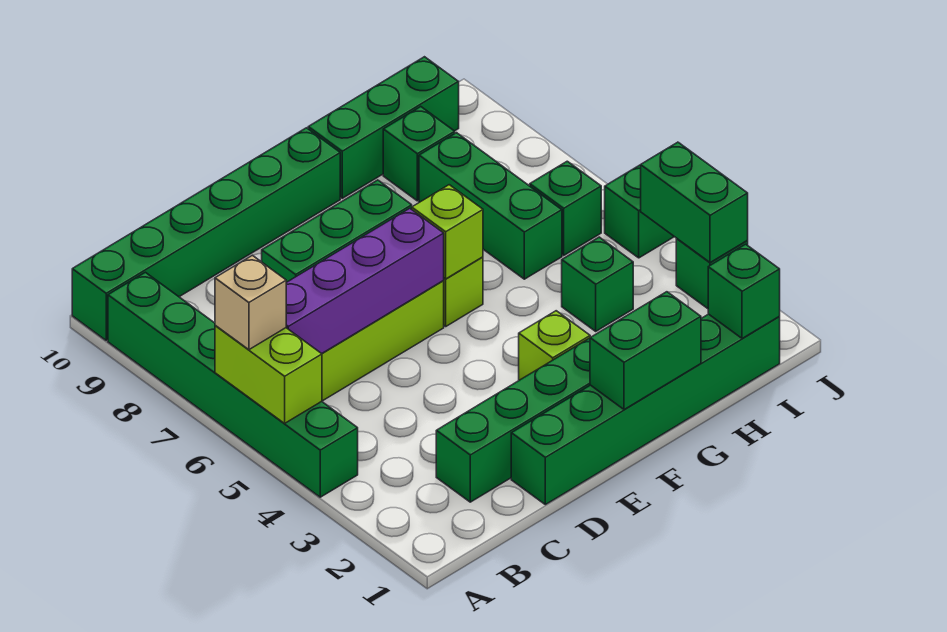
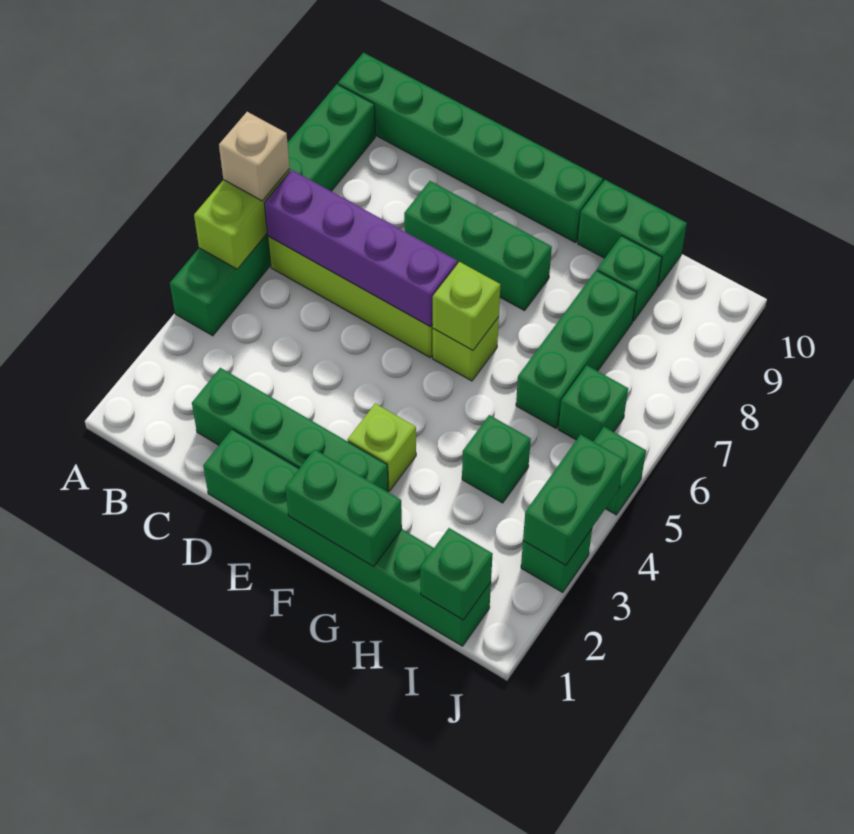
green brick G10:I10 level 1 -> green brick G10:H10 level 1

